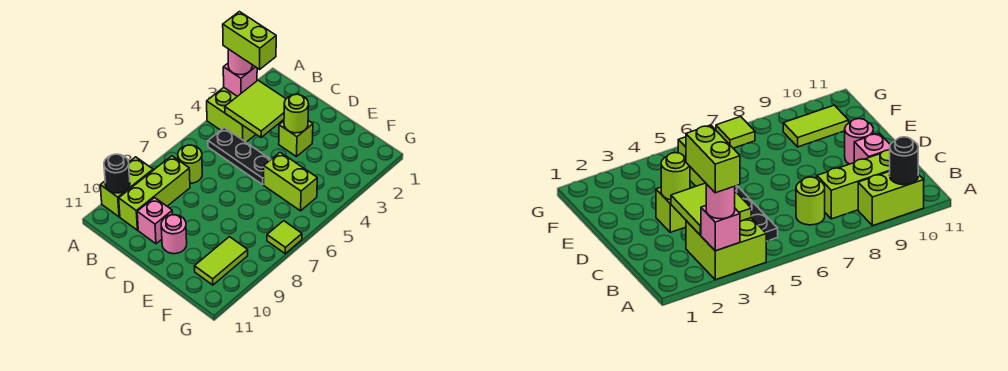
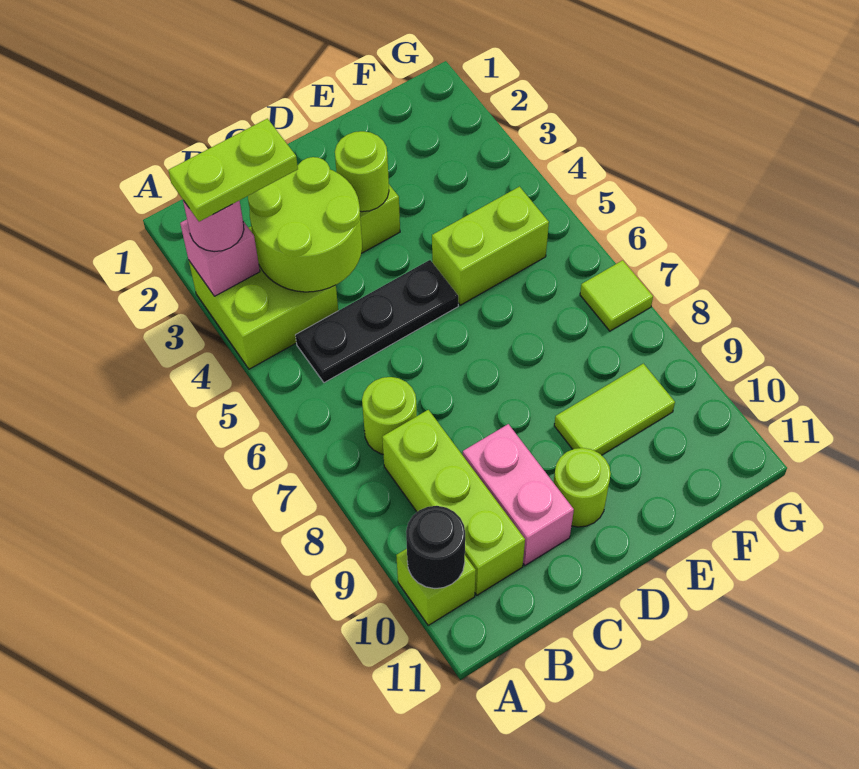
lime brick A3:B3 level 4 -> lime plate A3:B3 level 4
lime brick A9:A10 level 1 -> lime brick A10 level 1
lime tile B3:C4 level 2 -> lime round brick B3:C4 level 2
pink brick C10 level 1 -> pink brick C9:C10 level 1
pink round brick D10 level 1 -> lime round brick D10 level 1
lime tile F9:F10 level 1 -> lime tile E9:F9 level 1

